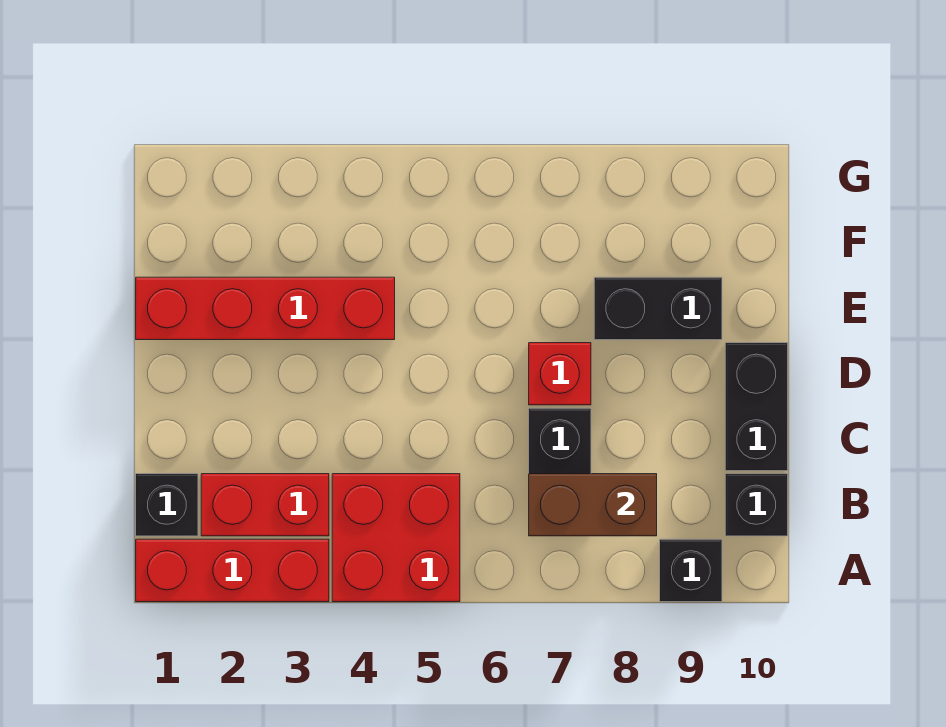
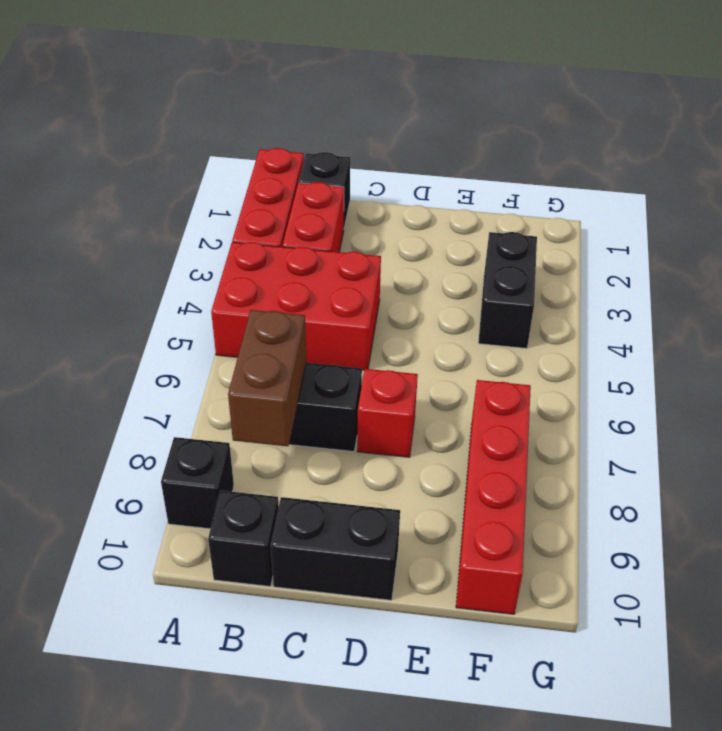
red brick A4:B5 level 1 -> red brick A4:C5 level 1
red brick E1:E4 level 1 -> red brick F7:F10 level 1
black brick E8:E9 level 1 -> black brick F3:F4 level 1

